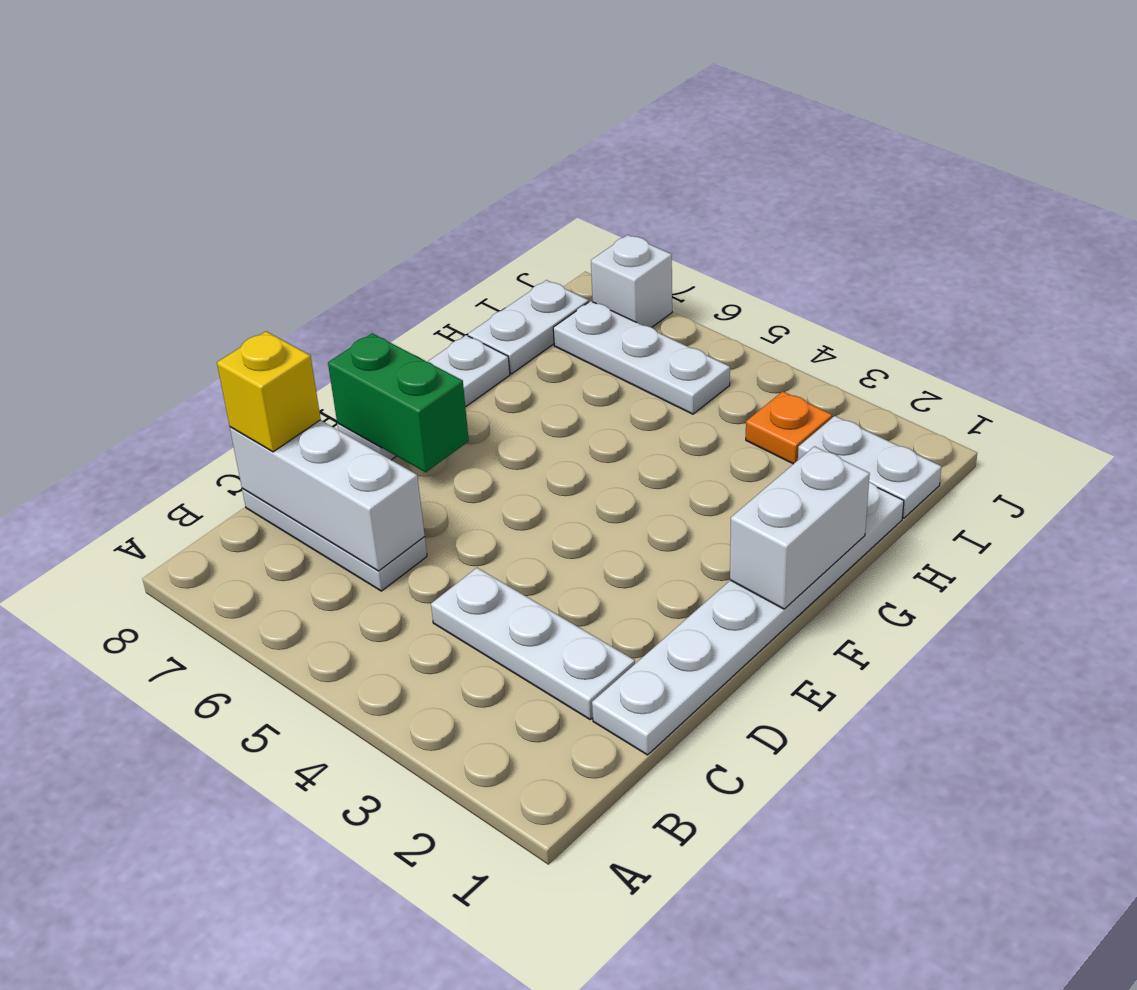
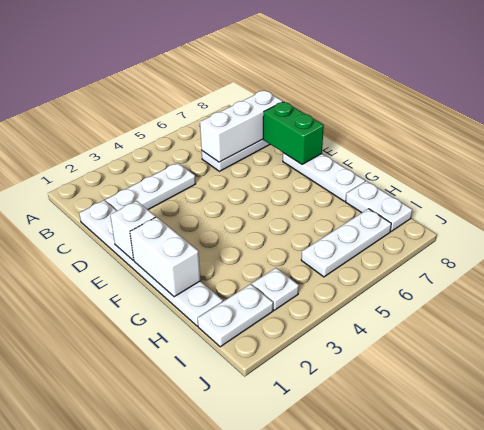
yellow brick C8 level 3 -> none
green brick E7:E8 level 2 -> green brick D8:E8 level 2
orange plate I3 level 1 -> white plate I3 level 1
white brick J7 level 1 -> white brick E1 level 2

